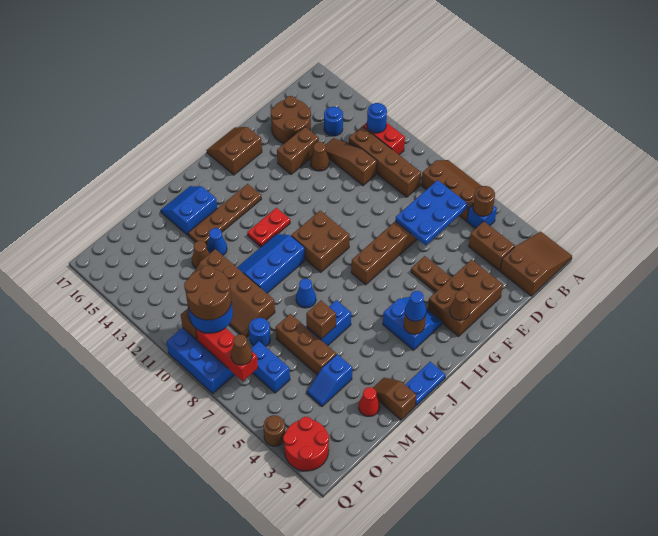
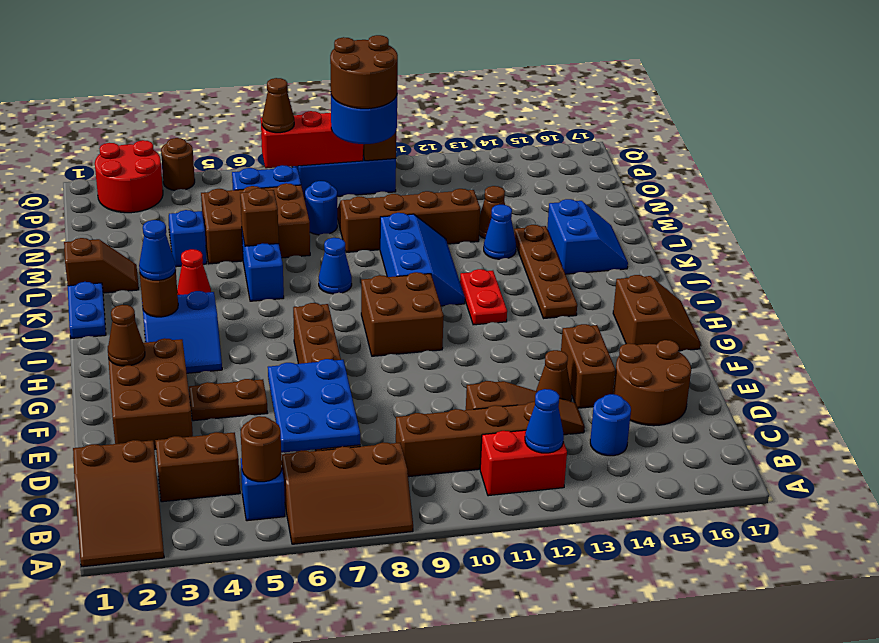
blue round brick B12 level 2 -> blue cone B12 level 2
red cone M2 level 1 -> red cone K4 level 1
brown brick M5:M7 level 1 -> brown brick M5:N7 level 1

